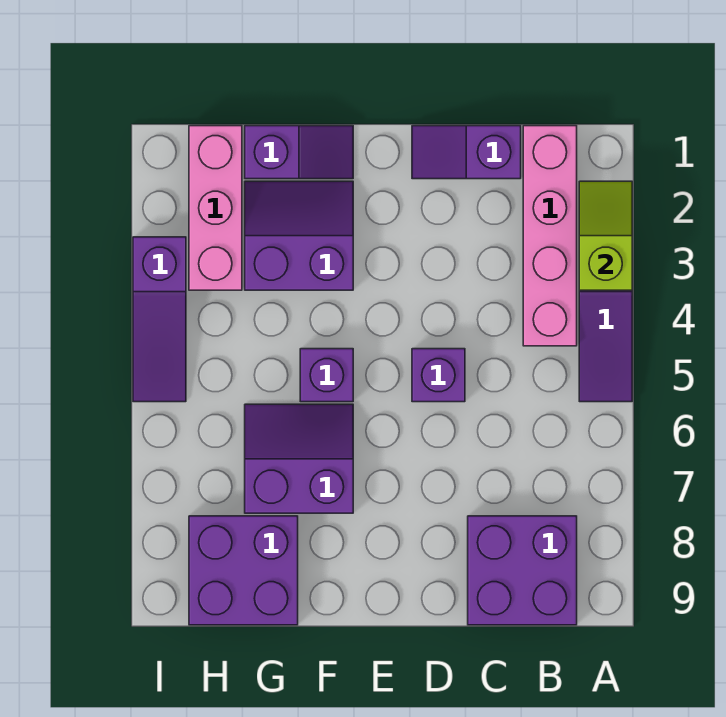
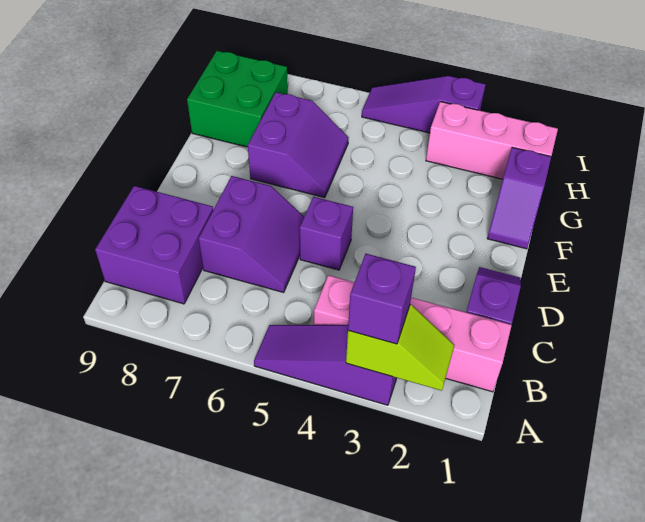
purple slope F2:G3 level 1 top 3 -> purple slope C6:D7 level 1 top 7
purple brick F5 level 1 -> purple brick A3 level 3
purple brick G8:H9 level 1 -> green brick G8:H9 level 1

